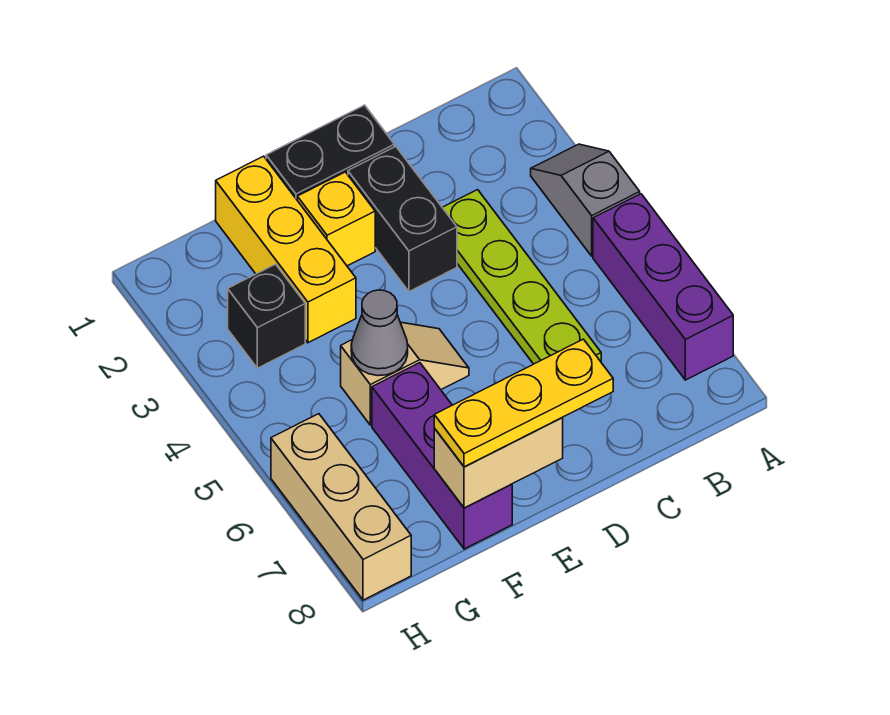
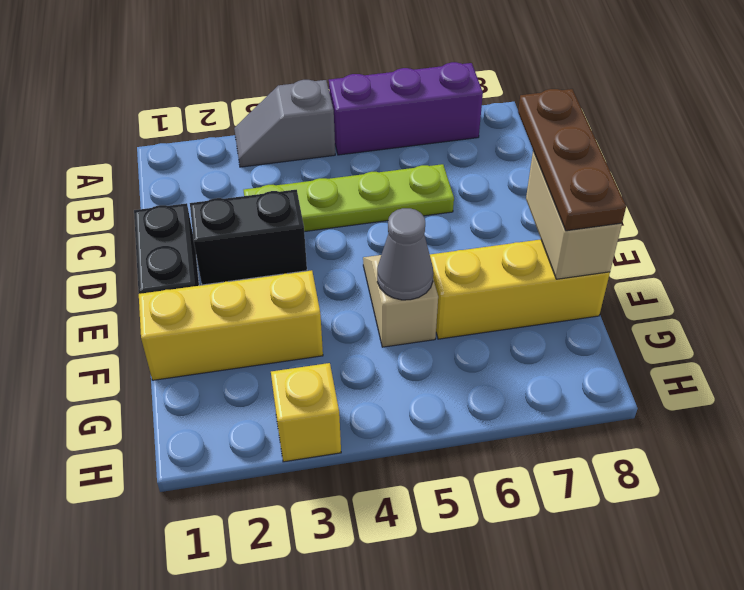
yellow plate D8:F8 level 3 -> brown plate D8:F8 level 3
yellow brick E2 level 1 -> yellow brick H3 level 1
purple brick F6:F8 level 1 -> yellow brick F6:F8 level 1
black brick G3 level 1 -> none
tan brick H6:H8 level 1 -> none

